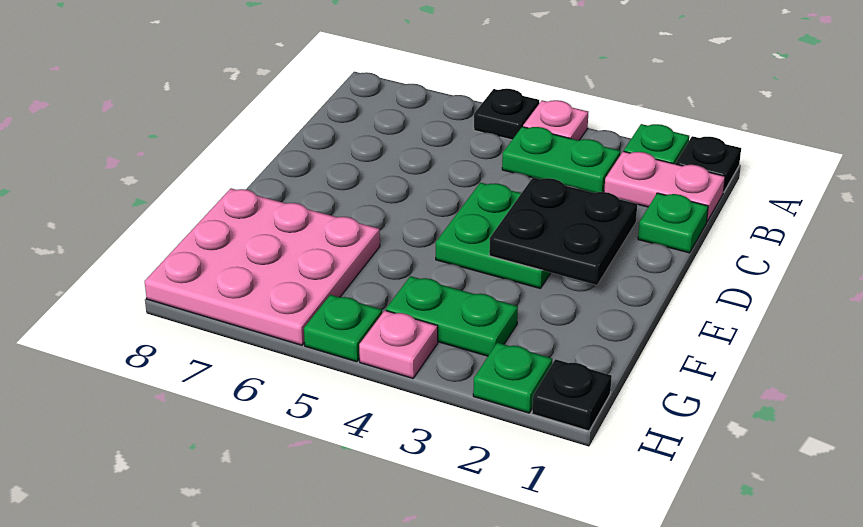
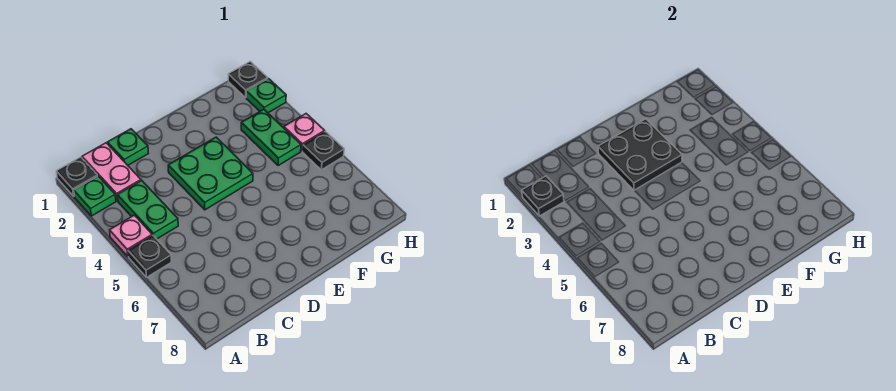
none -> black plate A2 level 2
pink plate F6:H8 level 1 -> none
green plate H5 level 1 -> black plate H5 level 1

